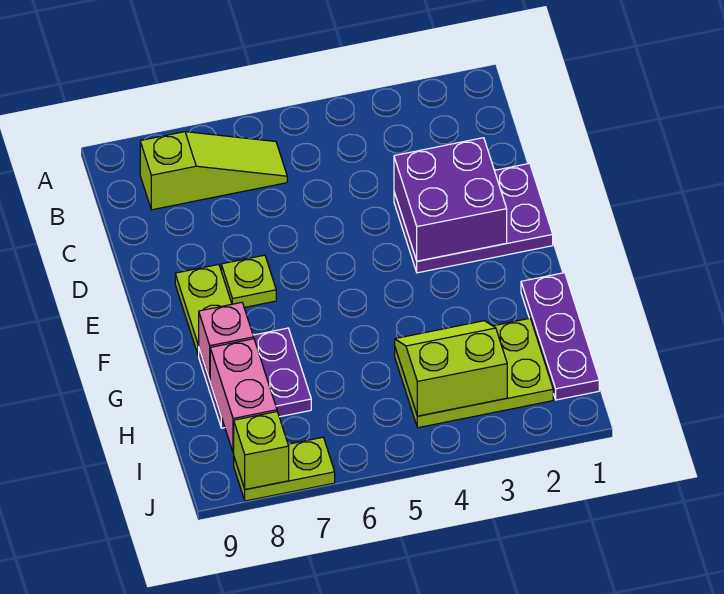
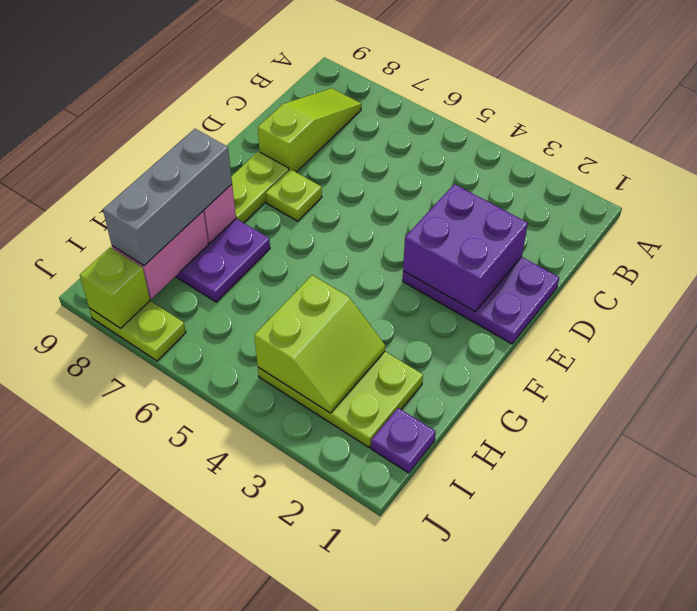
lime slope B6:B8 level 1 top 8 -> lime slope B8:D8 level 1 top D
purple plate G1:I1 level 1 -> purple plate I1 level 1
none -> grey brick G8:I8 level 3
lime slope H3:I4 level 2 top I -> lime slope H3:I4 level 2 top 4

